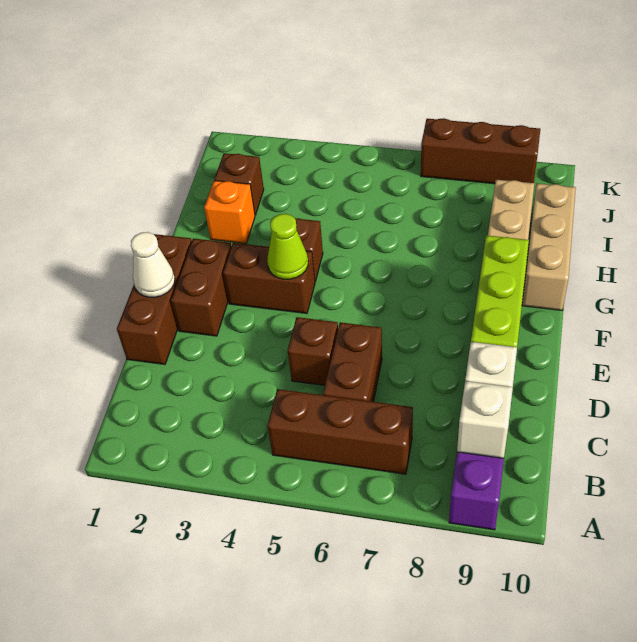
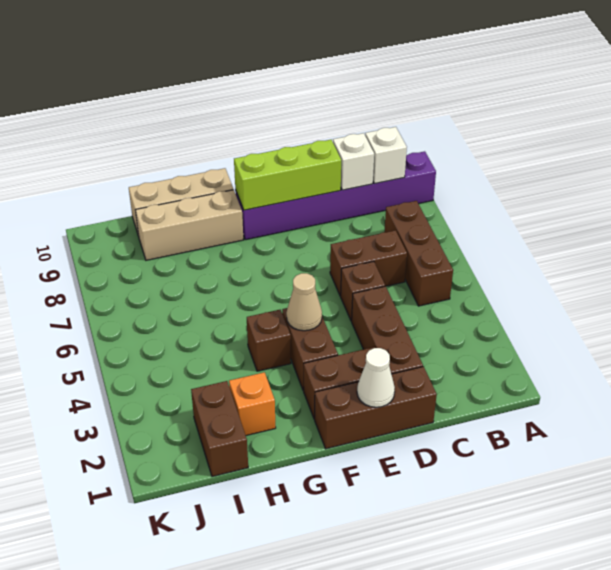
lime cone F4 level 2 -> tan cone F4 level 2
brown brick I2 level 1 -> brown brick I1:I2 level 1
brown brick K7:K9 level 1 -> brown brick D2:D4 level 1

